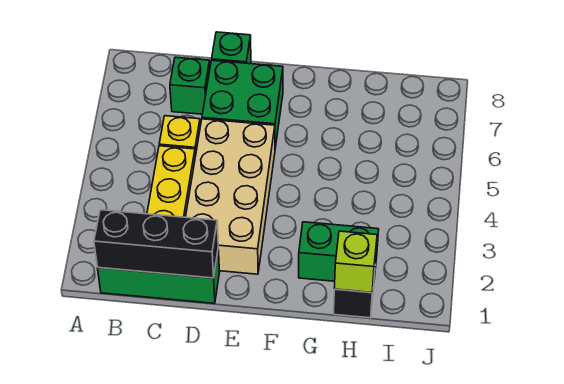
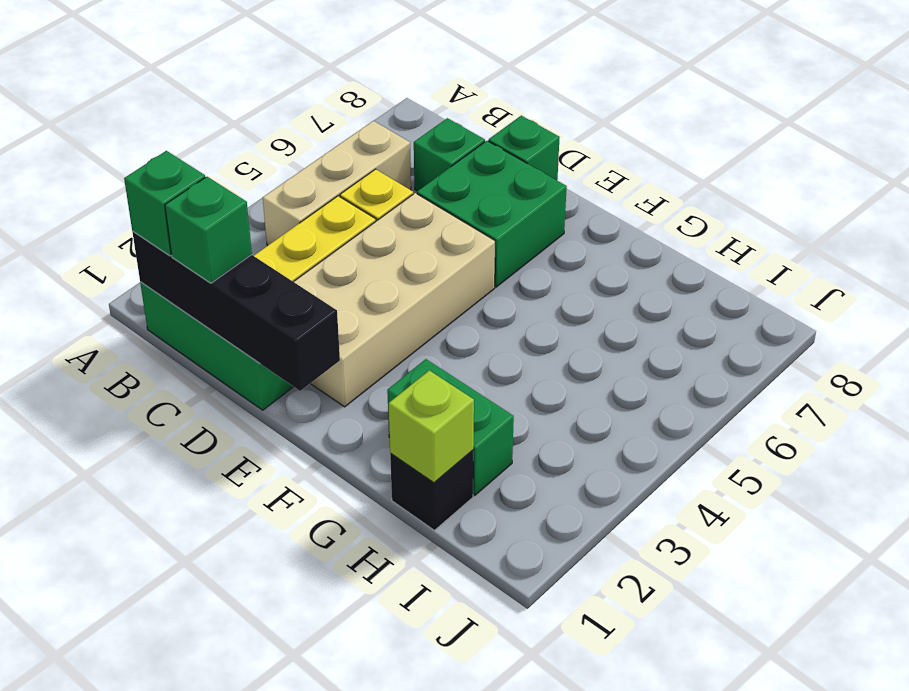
black brick B1:D1 level 2 -> black brick B1:E1 level 2
none -> green brick B1 level 3
none -> tan brick B4:B6 level 1
none -> green brick C1 level 3

